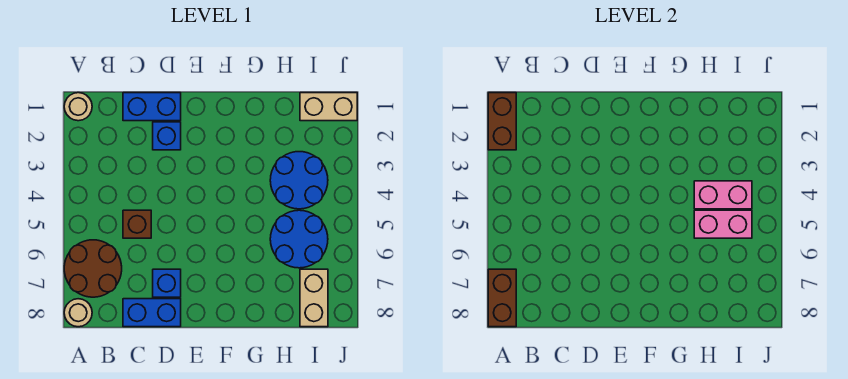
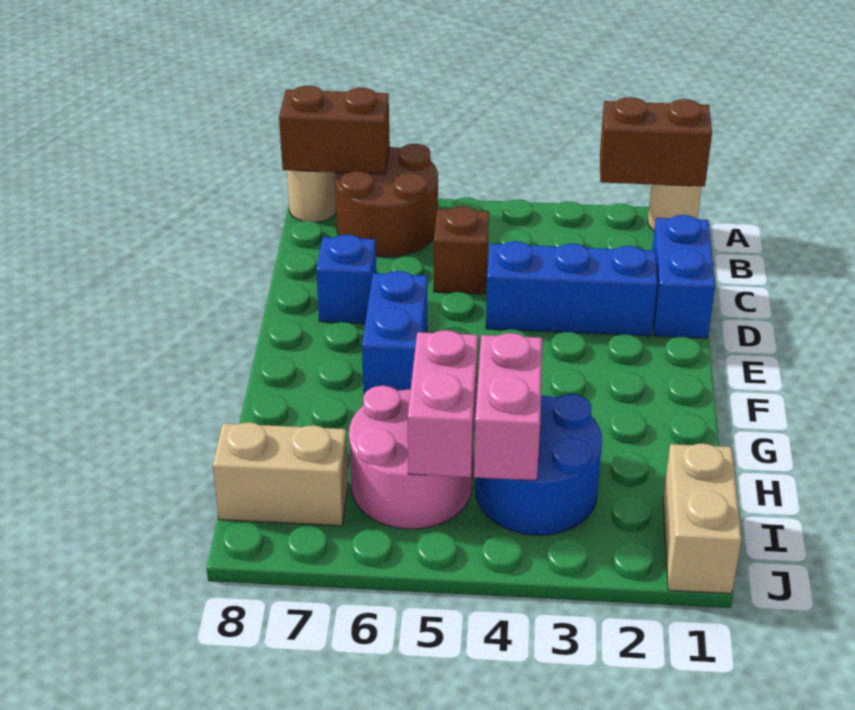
blue brick C8:D8 level 1 -> blue brick E6:F6 level 1
blue brick D2 level 1 -> blue brick D2:D4 level 1
blue round brick H5:I6 level 1 -> pink round brick H5:I6 level 1

